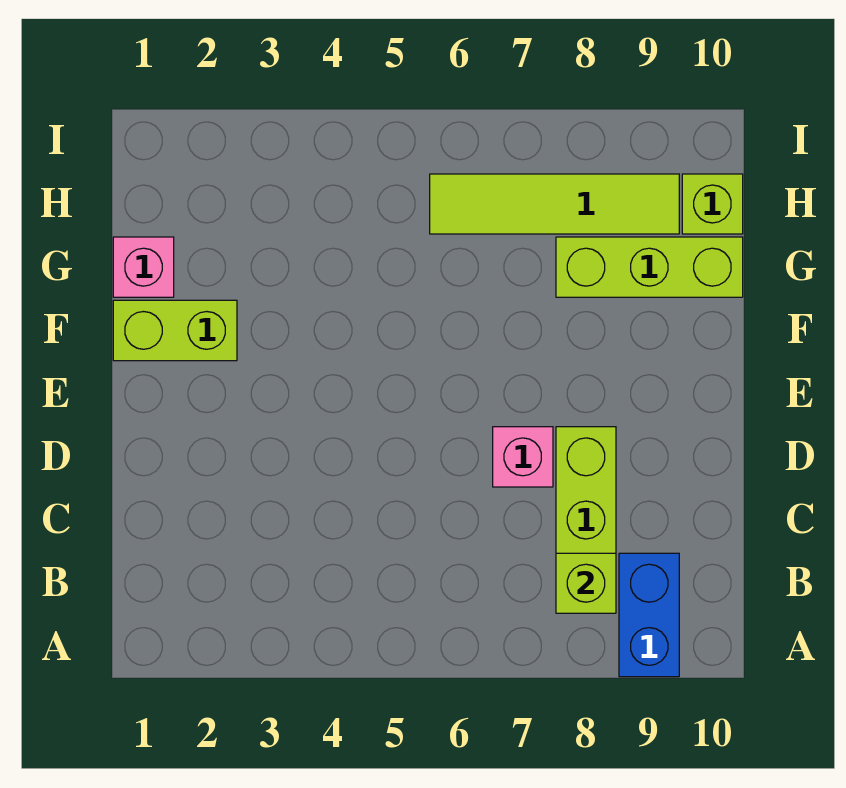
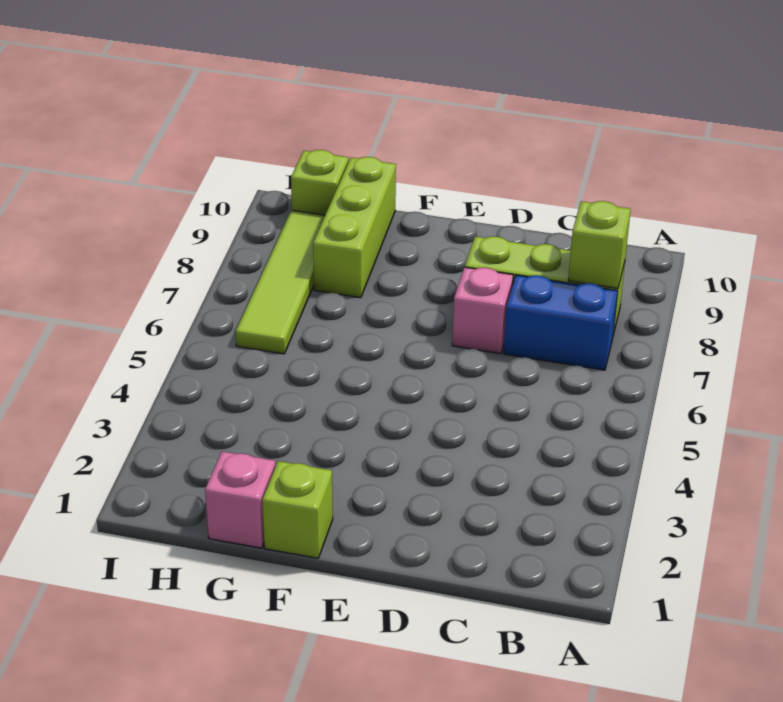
blue brick A9:B9 level 1 -> blue brick B7:C7 level 1
lime brick F1:F2 level 1 -> lime brick F1 level 1

